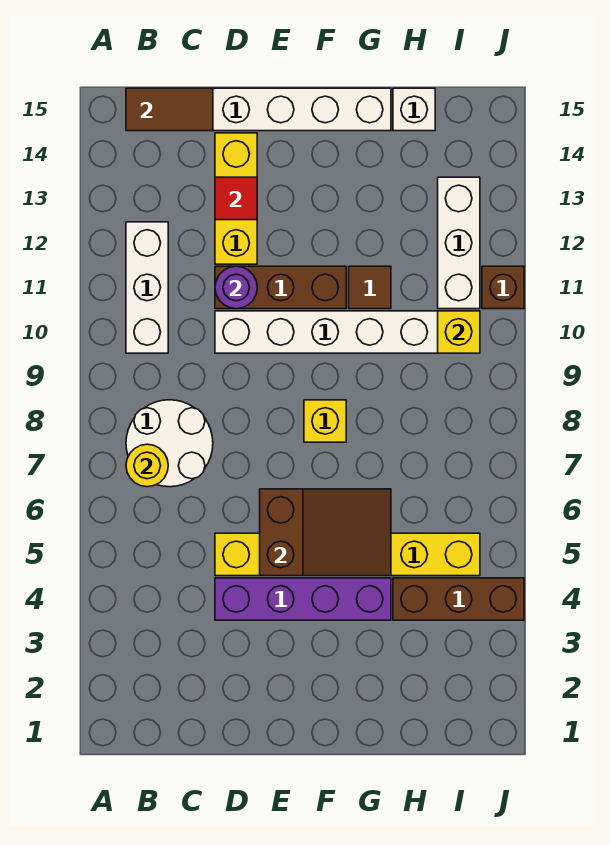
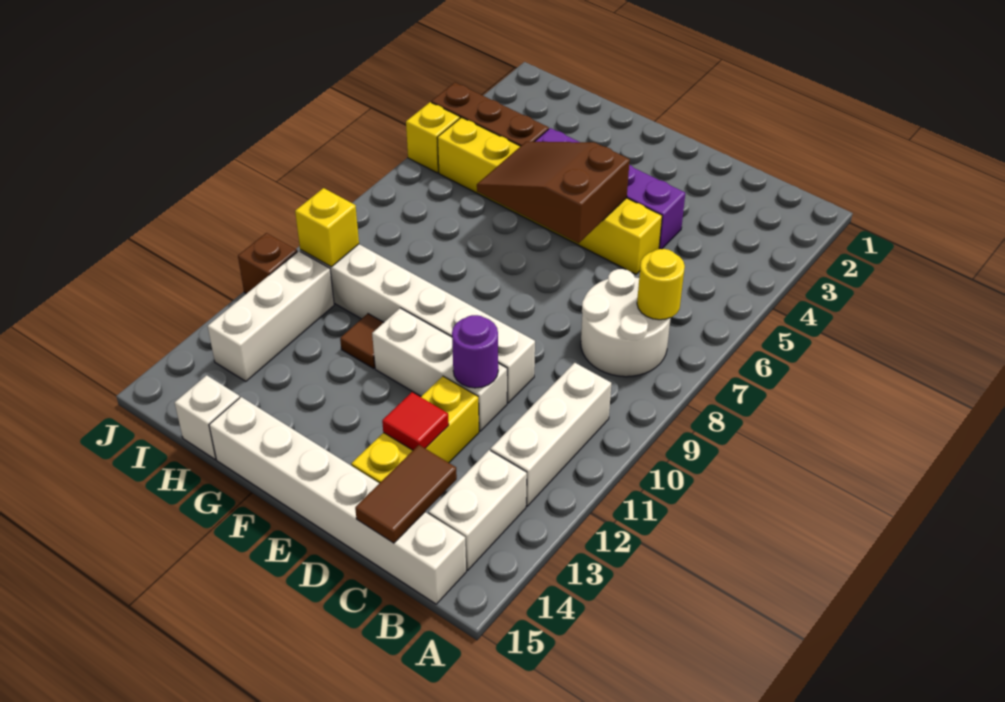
none -> white brick B13:B14 level 1
brown tile B15:C15 level 2 -> brown tile C14:C15 level 2
brown brick D11:F11 level 1 -> white brick D11:F11 level 1
yellow brick F8 level 1 -> yellow brick J5 level 1

